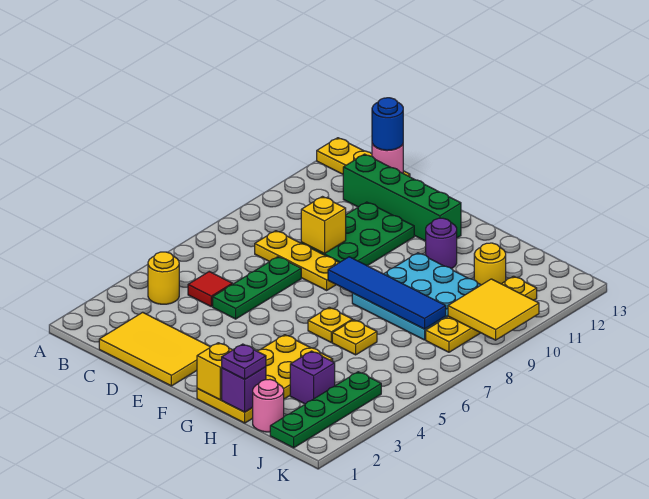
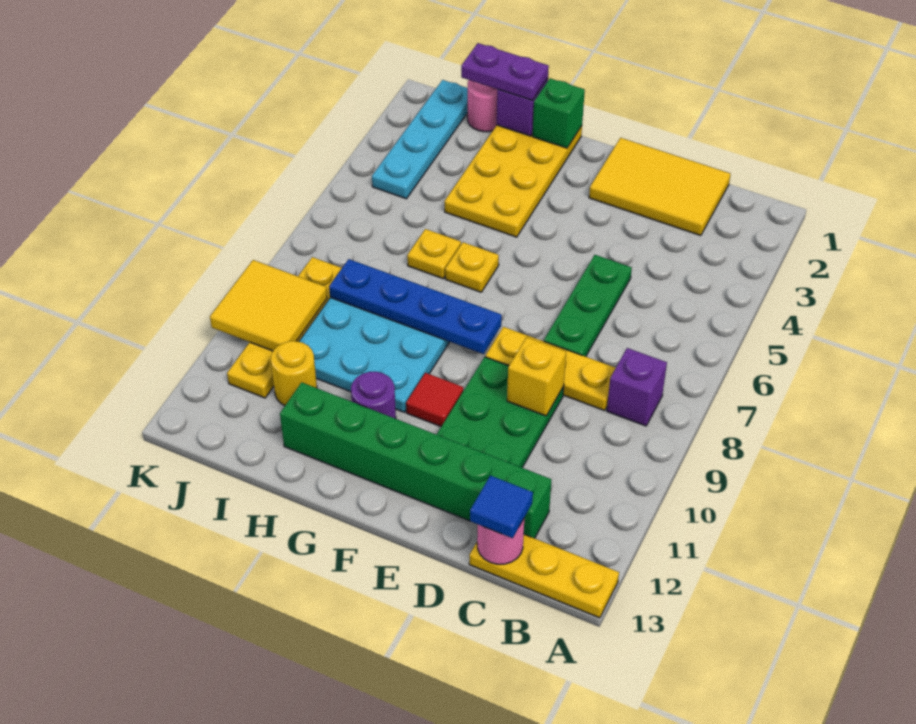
yellow round brick B4 level 1 -> none
red tile C5 level 1 -> red tile F10 level 1
green brick C12:F12 level 1 -> green brick C12:H12 level 1
blue round brick C13 level 3 -> blue tile C13 level 3
blue tile F8:I8 level 2 -> blue plate F8:I8 level 2
yellow brick G1 level 2 -> green brick G1 level 2
purple plate H1 level 3 -> purple plate H1:I1 level 3
purple brick I3 level 1 -> purple brick B8 level 1
green plate J1:J4 level 1 -> cyan plate J1:J4 level 1

